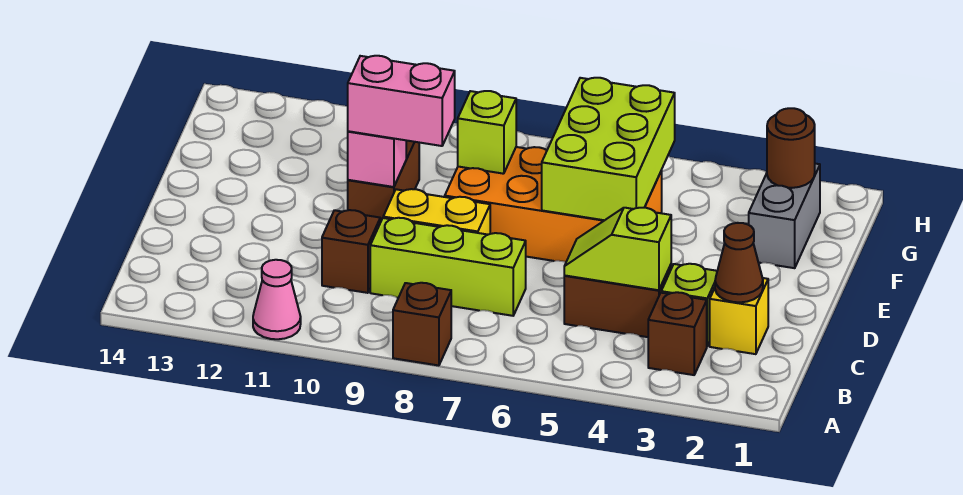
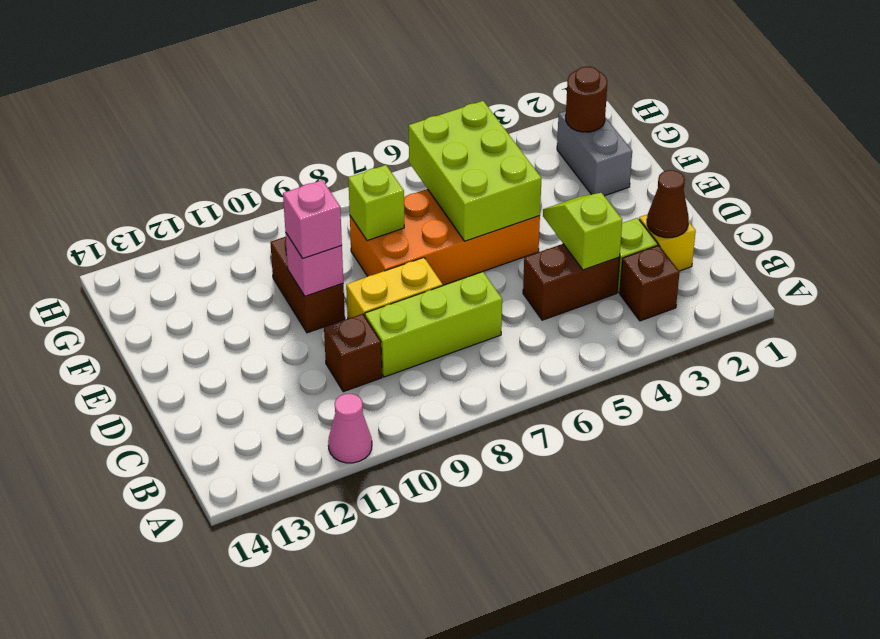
brown brick A8 level 1 -> none
lime slope C4:C5 level 2 top 4 -> lime slope C4:D4 level 2 top C
pink brick E9:E10 level 3 -> pink brick E10 level 3

